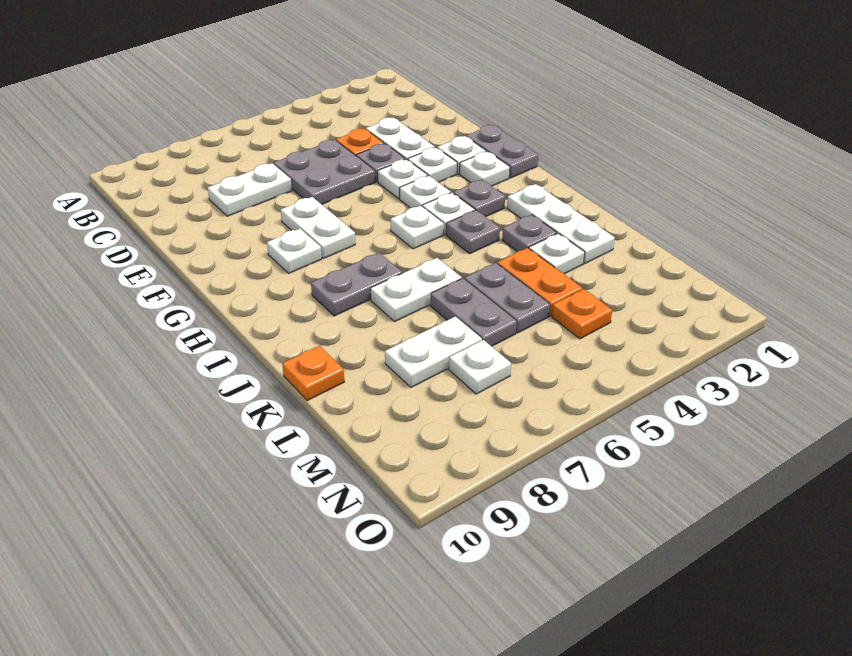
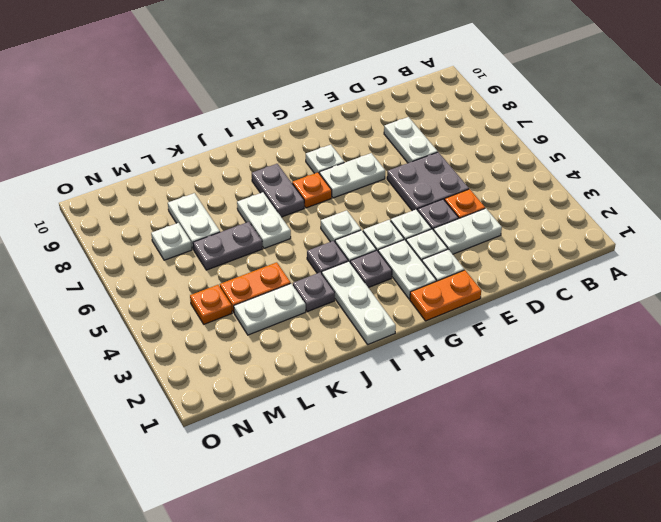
grey plate F1:G1 level 1 -> orange plate F1:G1 level 1
white plate G2 level 1 -> white plate G2:G3 level 1
white plate I2:K2 level 1 -> white plate I1:I3 level 1
white plate K3 level 1 -> white plate K3:L3 level 1
grey plate K5:L5 level 1 -> none
orange plate K10 level 1 -> orange plate H7 level 1

